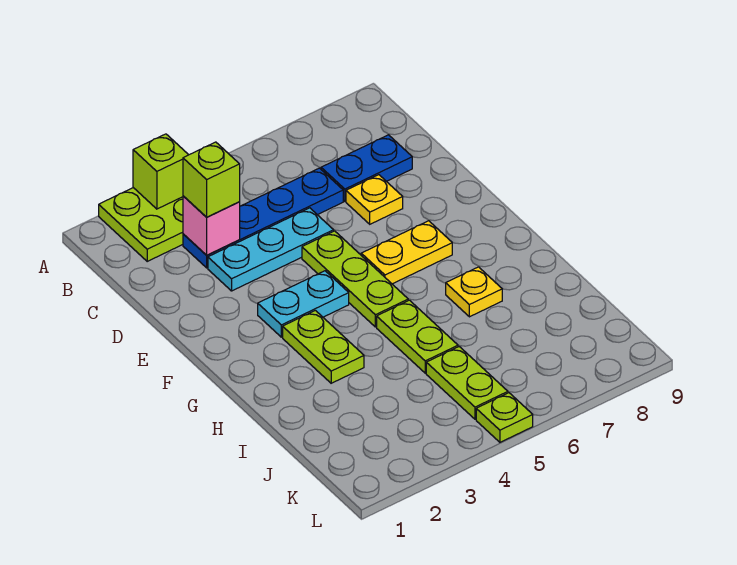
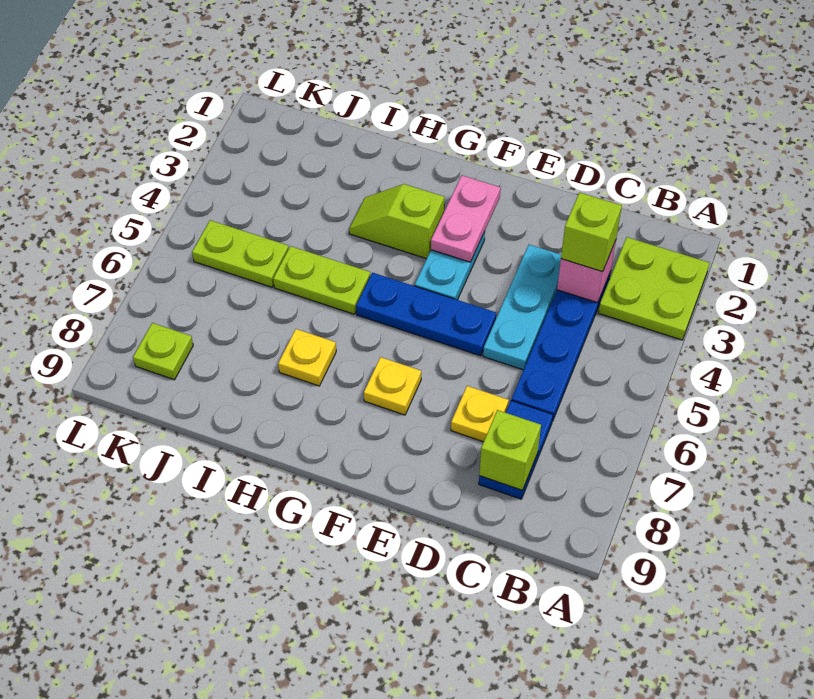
lime brick A3 level 2 -> lime brick C8 level 2
lime plate E5:G5 level 1 -> blue plate E5:G5 level 1
none -> pink plate F2:F3 level 2
yellow plate F6:F7 level 1 -> yellow plate F7 level 1
lime plate G3:H3 level 1 -> lime slope G3:H3 level 1 top G
lime plate L5 level 1 -> lime plate K8 level 1

